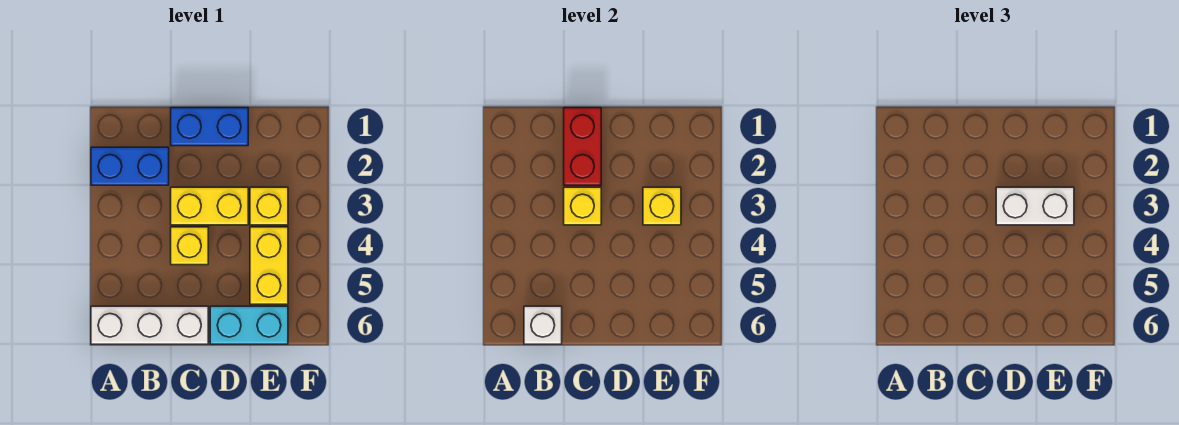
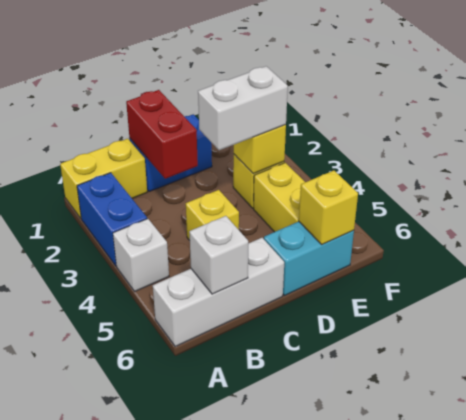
blue brick A2:B2 level 1 -> blue brick A2:A3 level 1
none -> white brick A4 level 1
yellow brick C3:D3 level 1 -> yellow brick A1:B1 level 1
yellow brick C3 level 2 -> yellow brick E6 level 2

